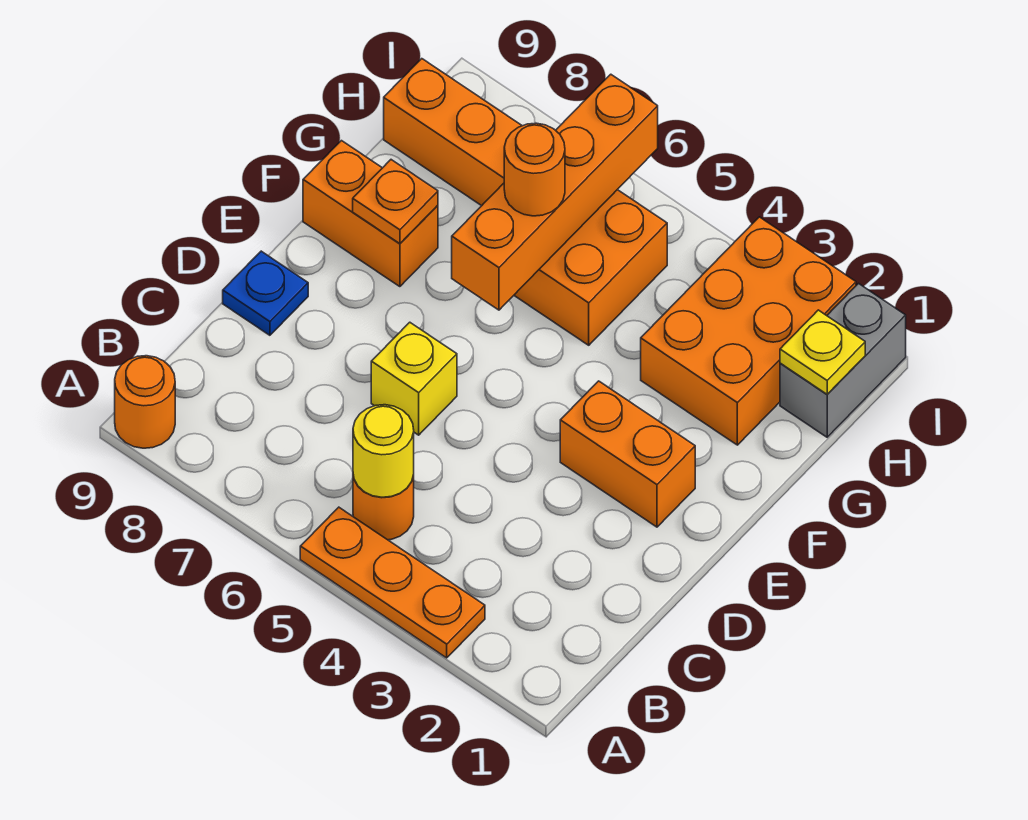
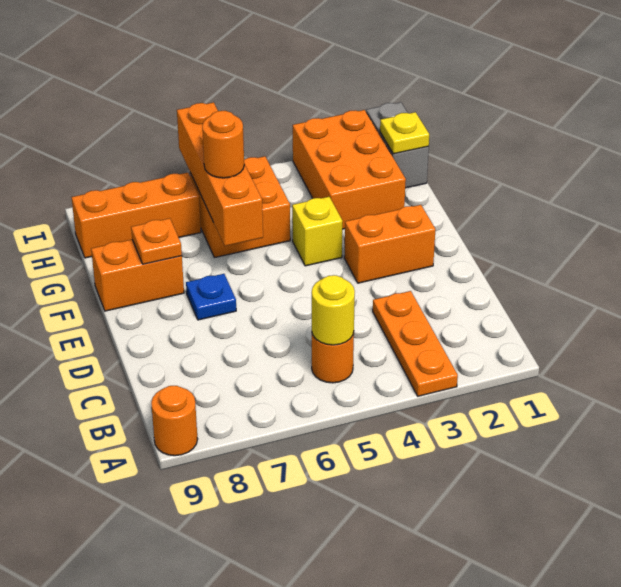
orange plate A3:A5 level 1 -> orange plate A3:C3 level 1
yellow brick D6 level 1 -> yellow brick F4 level 1
blue plate D9 level 1 -> blue plate E7 level 1

